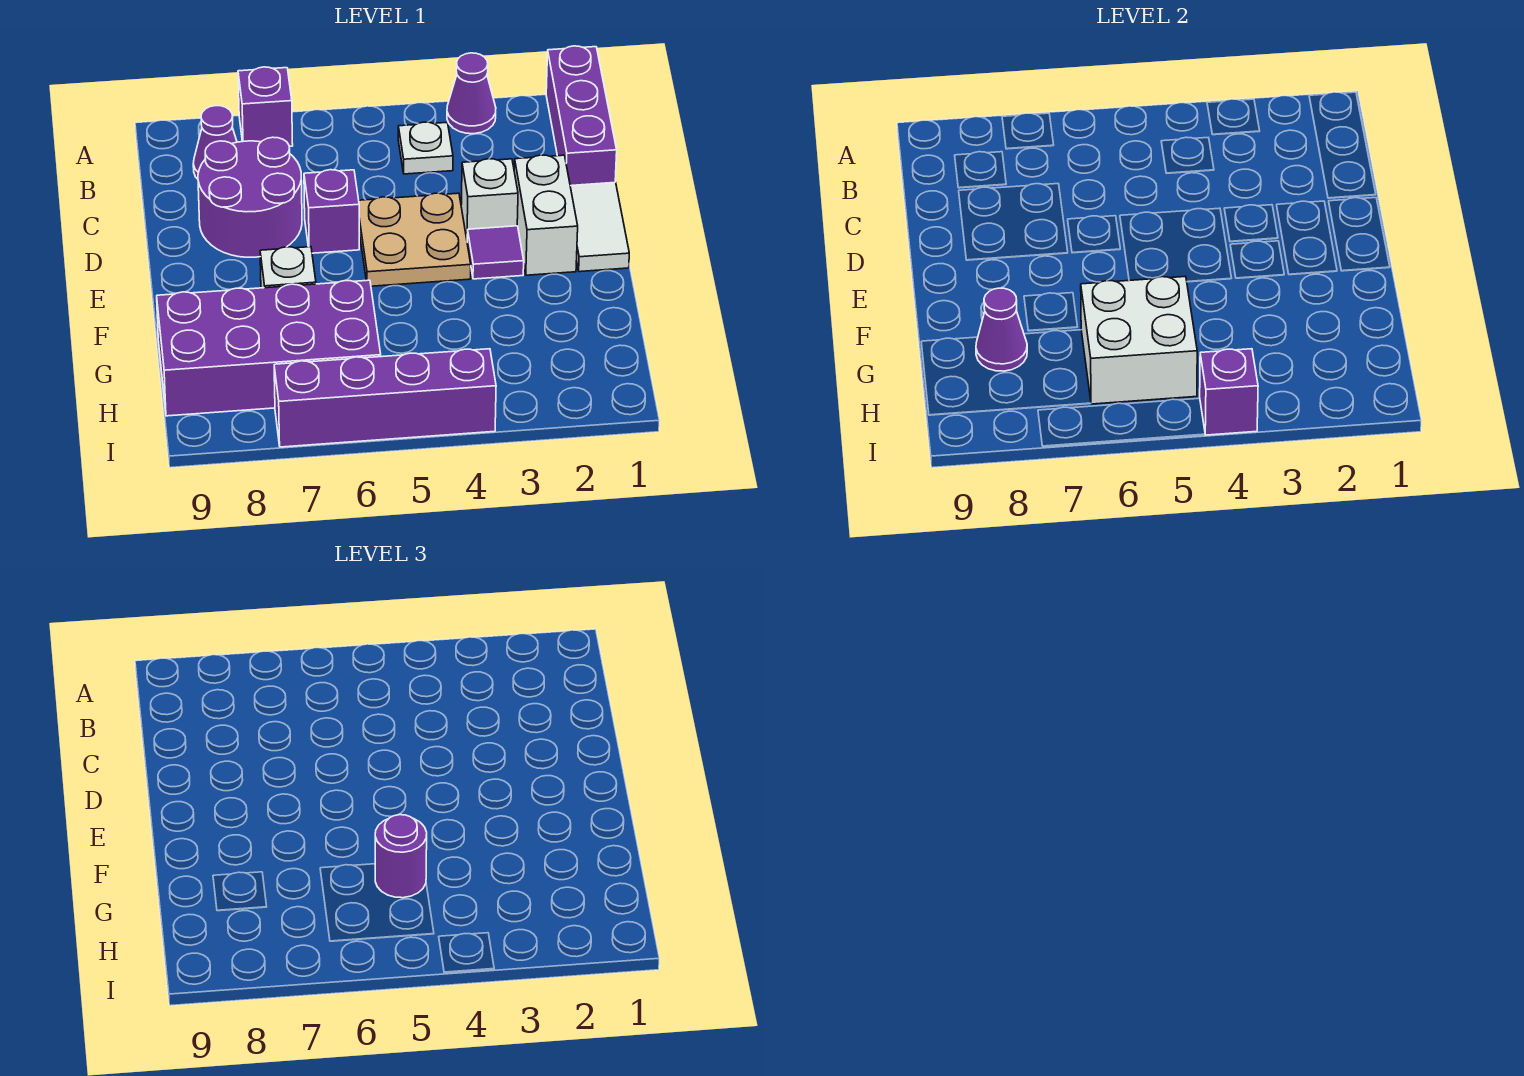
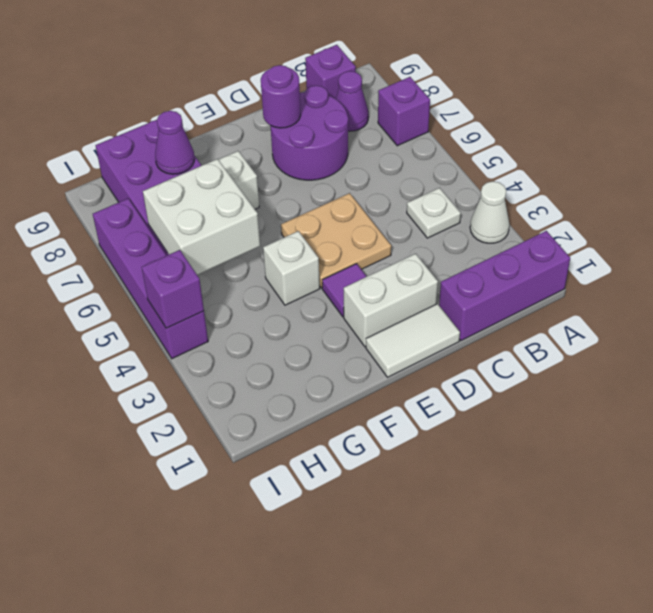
purple cone A3 level 1 -> white cone A3 level 1
white brick D3 level 1 -> white brick F4 level 1
purple brick D6 level 1 -> purple brick B9 level 1
purple round brick G5 level 3 -> purple round brick D8 level 2

